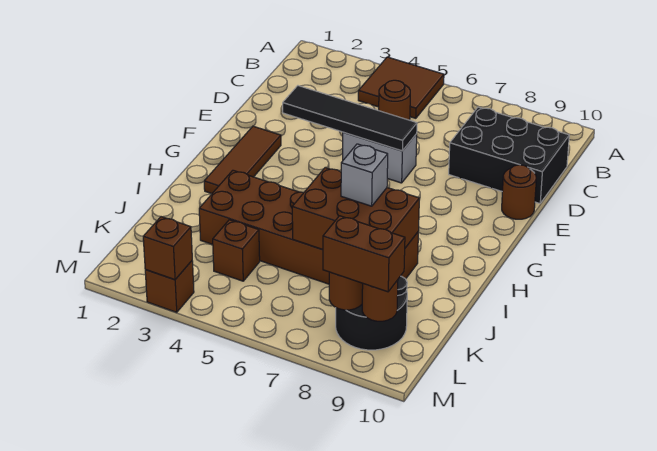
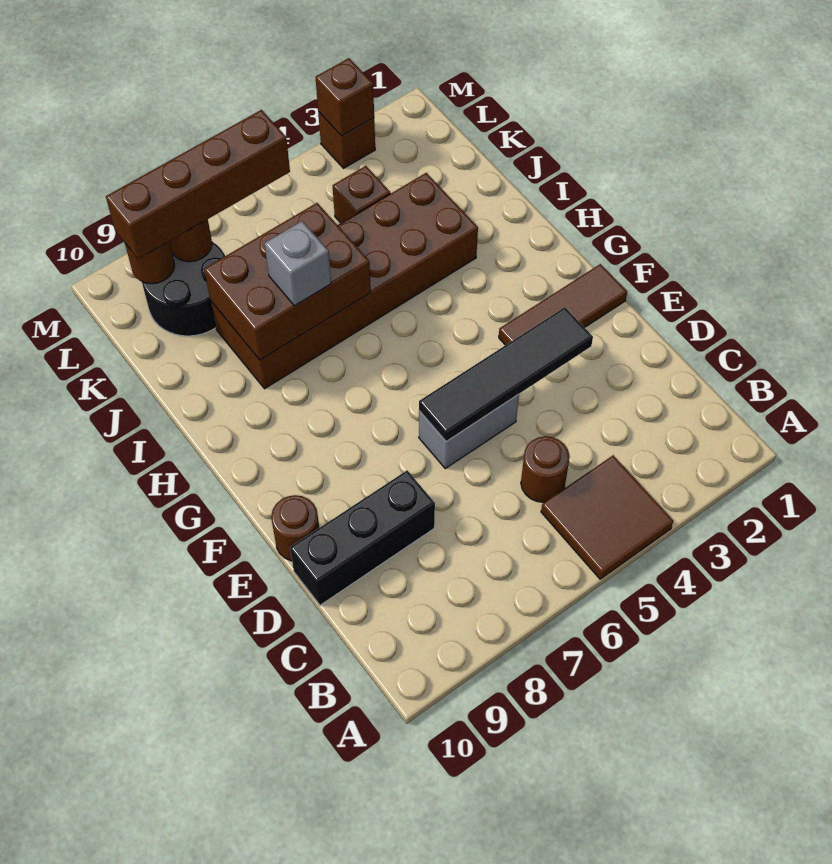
black brick C8:D10 level 1 -> black brick D8:D10 level 1
brown tile F2:H2 level 1 -> brown tile F1:F3 level 1
brown brick L8:L9 level 3 -> brown brick L6:L9 level 3

